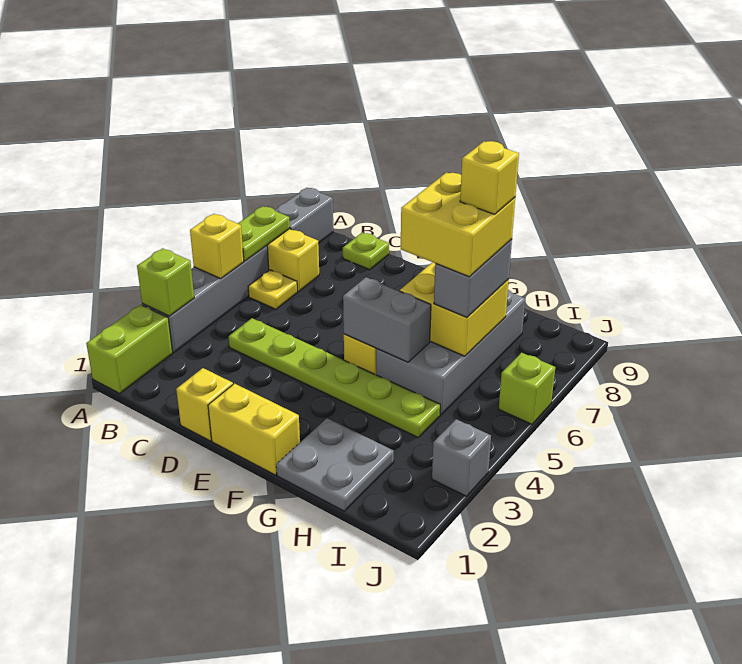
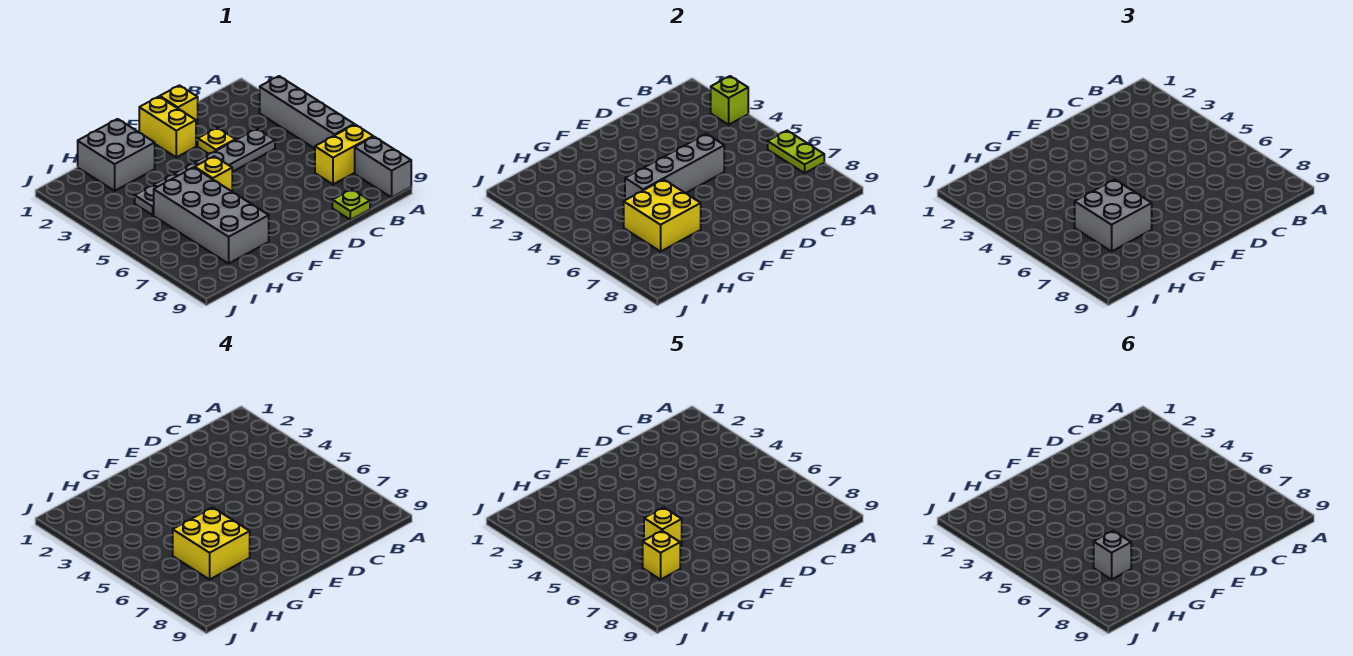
lime brick A1:A2 level 1 -> none
yellow brick A5 level 2 -> yellow brick G6 level 5
yellow plate B6 level 1 -> yellow plate D3 level 1
lime plate C4:H4 level 1 -> grey plate C4:H4 level 1
yellow brick E1:F1 level 1 -> yellow brick E1:E2 level 1
grey brick F5:G5 level 2 -> grey brick D5:G5 level 2
grey plate G1:H2 level 1 -> grey brick G1:H2 level 1
grey brick H6:H7 level 3 -> grey brick G6:H7 level 3
grey brick J3 level 1 -> grey brick H7 level 6
lime brick J6 level 1 -> none

